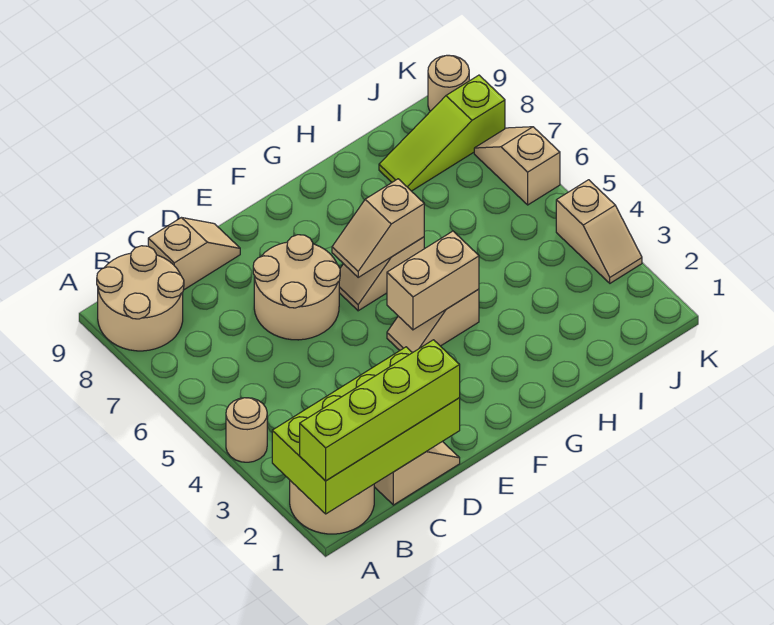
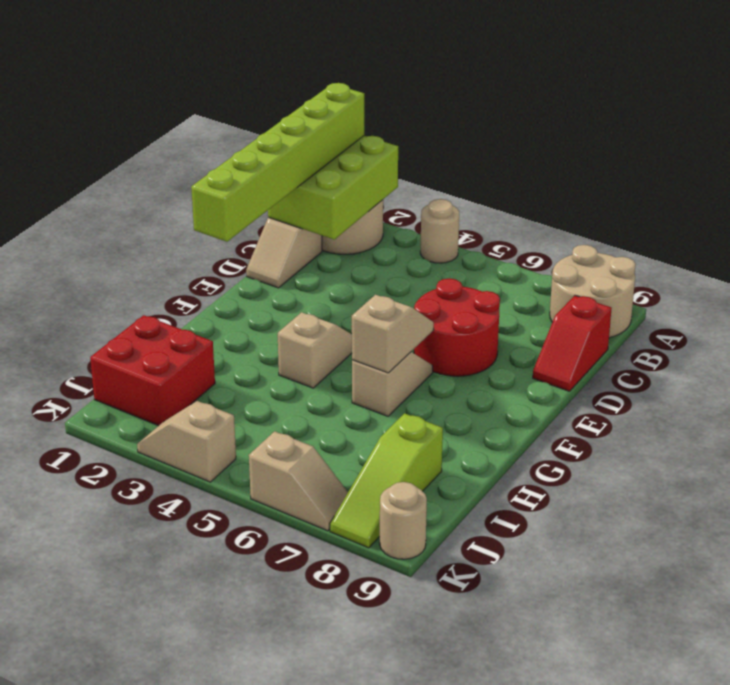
lime brick A1:D2 level 2 -> lime brick A1:C2 level 2
lime brick A1:D1 level 3 -> lime brick A1:F1 level 3
tan slope C9:D9 level 1 top C -> red slope C9:D9 level 1 top C
tan round brick D6:E7 level 1 -> red round brick D6:E7 level 1
tan brick F4:G4 level 2 -> none
none -> red brick I1:J2 level 1
lime slope I8:K8 level 1 top K -> lime slope I8:K8 level 1 top I

